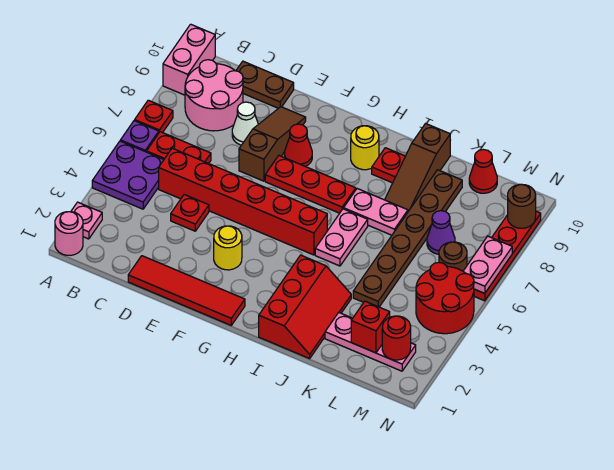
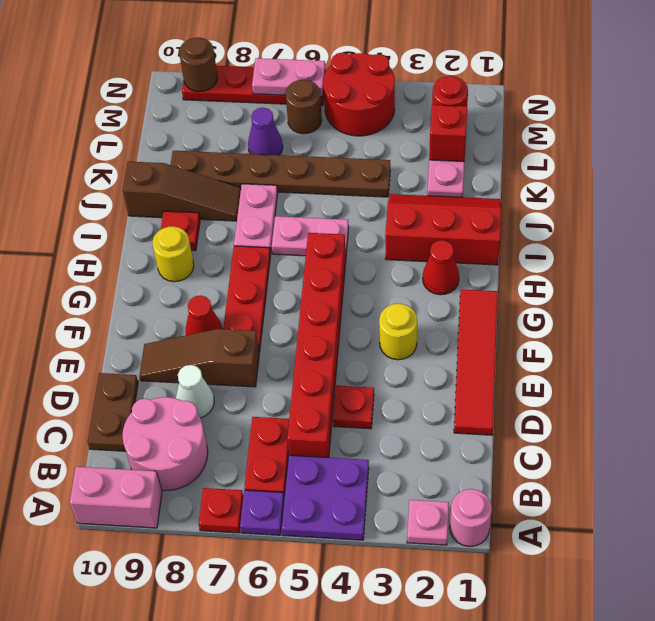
red cone L10 level 1 -> red cone H2 level 1

